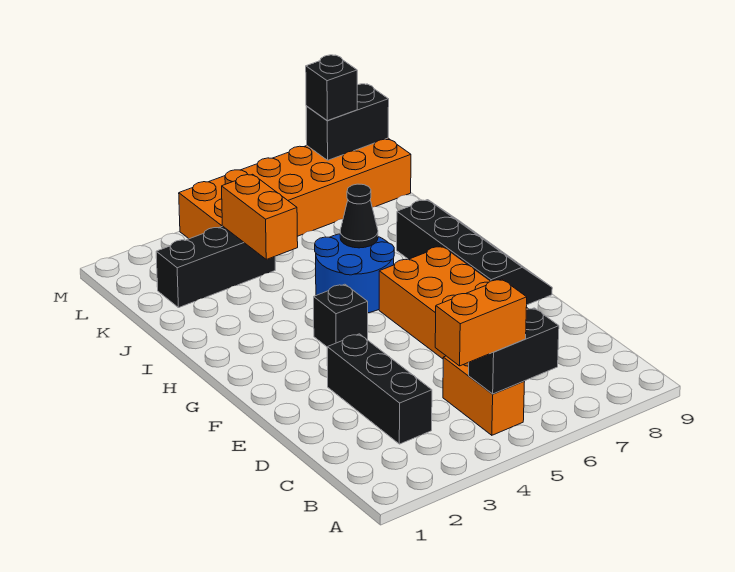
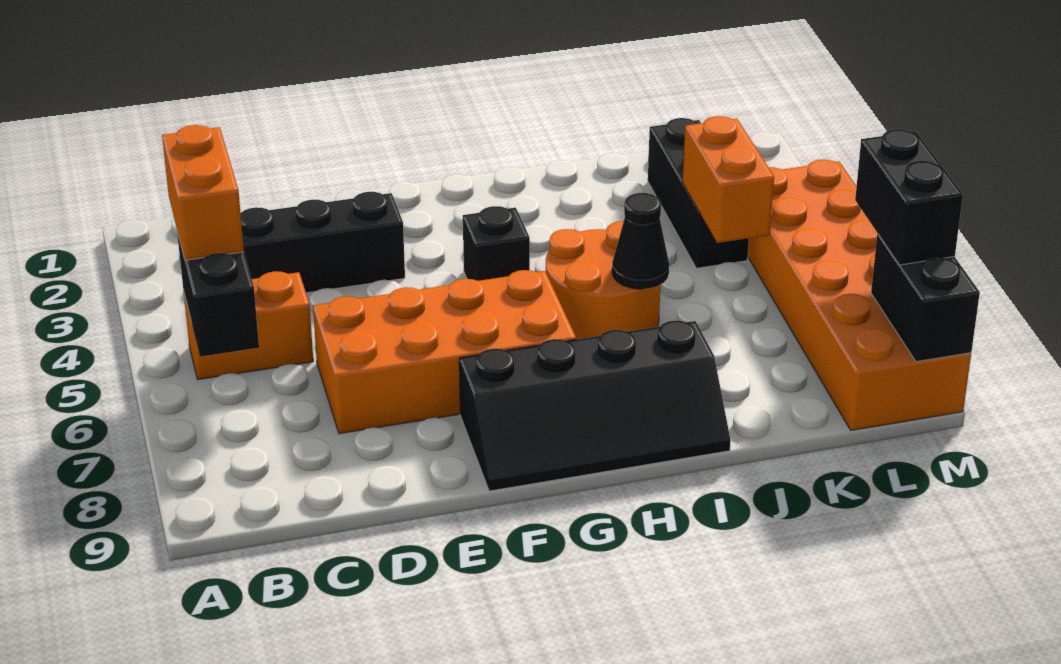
blue round brick H5:I6 level 1 -> orange round brick H5:I6 level 1
orange brick J4:K4 level 2 -> orange brick K4:K5 level 2
black brick M8 level 3 -> black brick M7:M8 level 3

